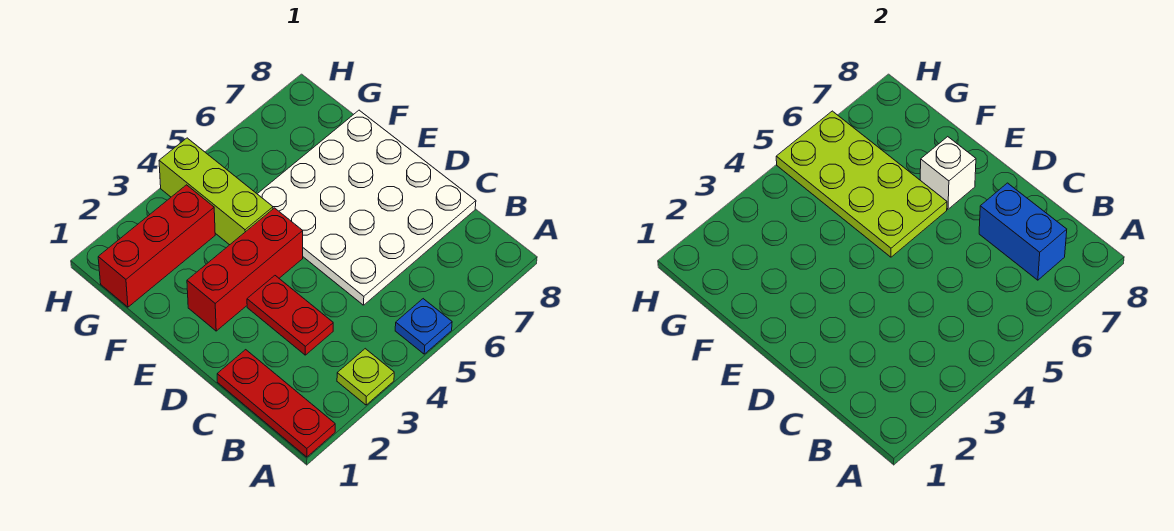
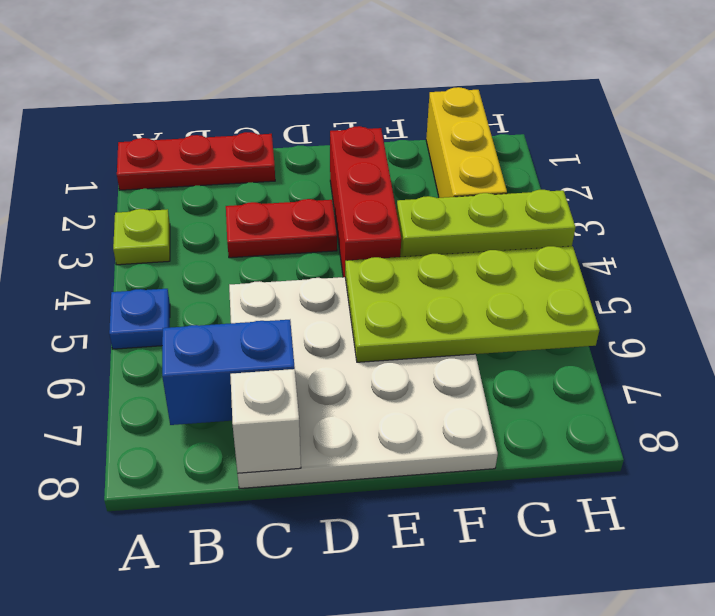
white brick E7 level 2 -> white brick C8 level 2
red brick G1:G3 level 1 -> yellow brick G1:G3 level 1

